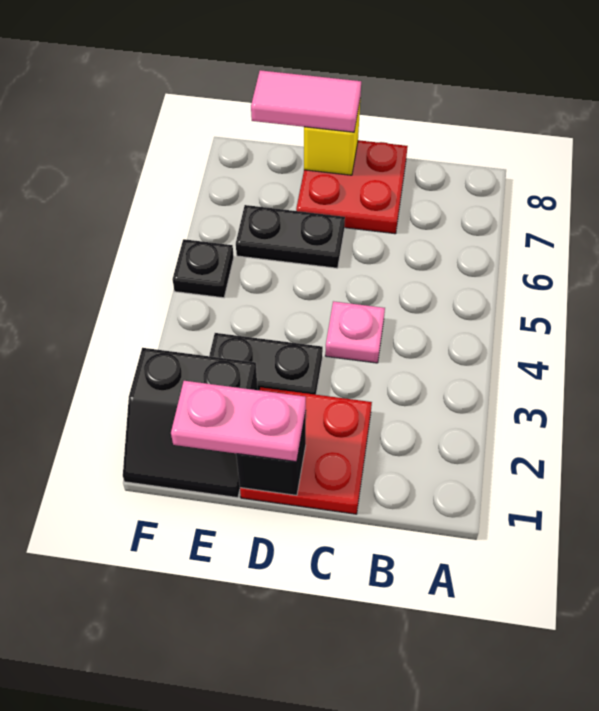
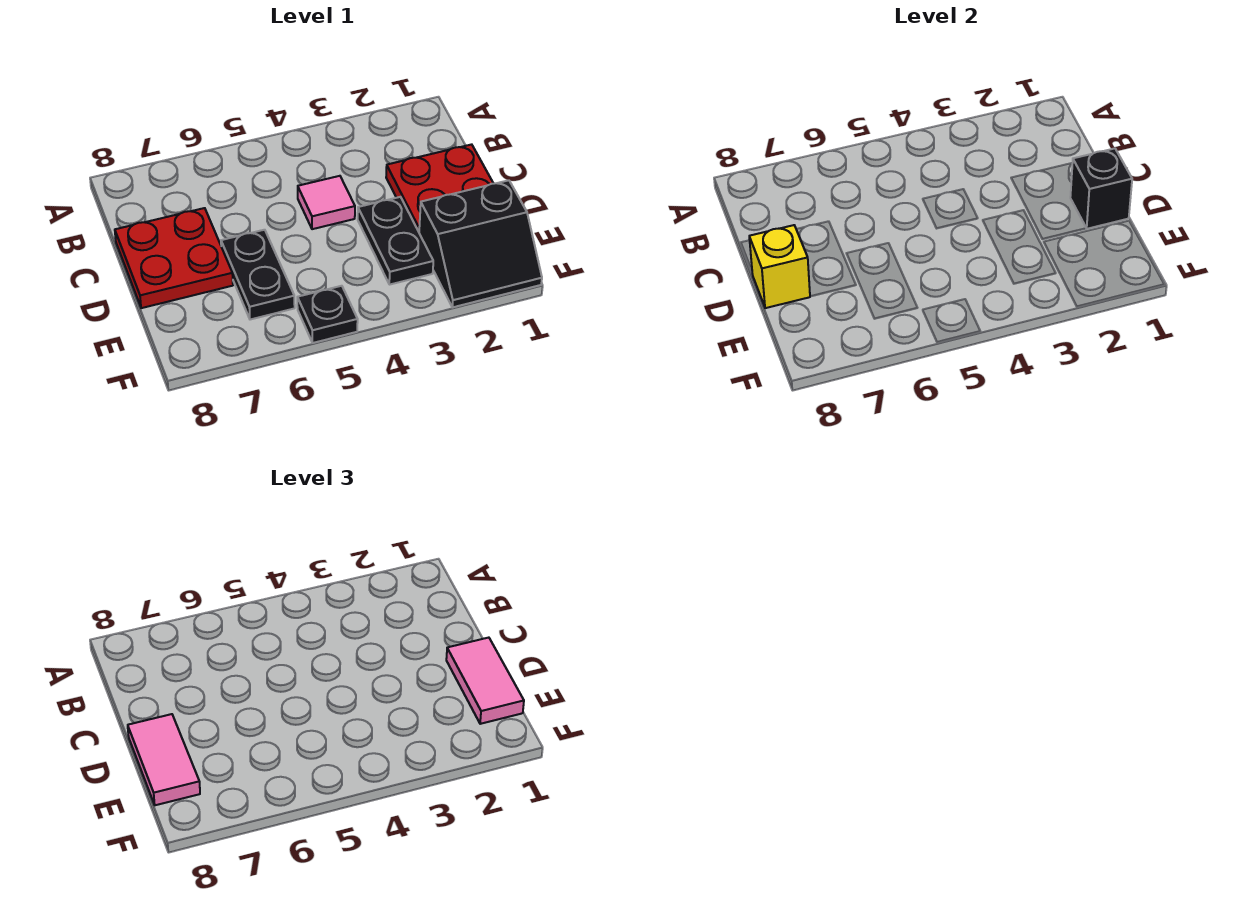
pink plate C4 level 1 -> pink tile C4 level 1
pink plate D1:E1 level 3 -> pink tile D1:E1 level 3
black slope E1:F2 level 1 top 2 -> black slope E1:F2 level 1 top E

